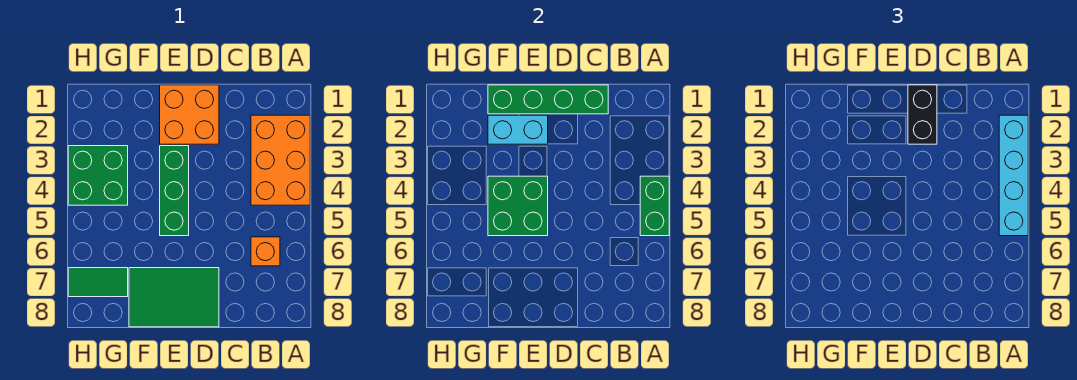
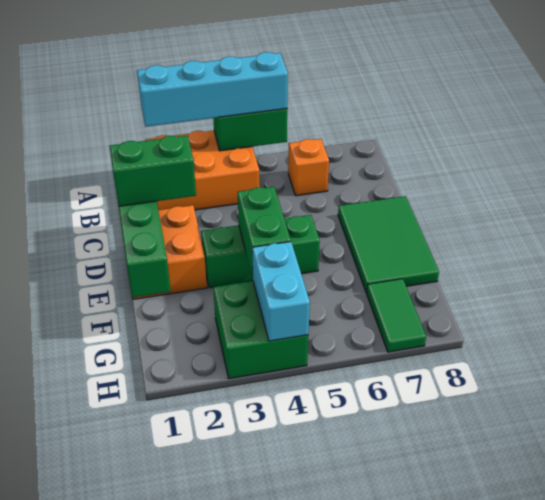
black brick D1:D2 level 3 -> green brick D1:D2 level 3
cyan brick E2:F2 level 2 -> cyan brick G4:H4 level 2
green brick E4:F5 level 2 -> green brick E4:F4 level 2

